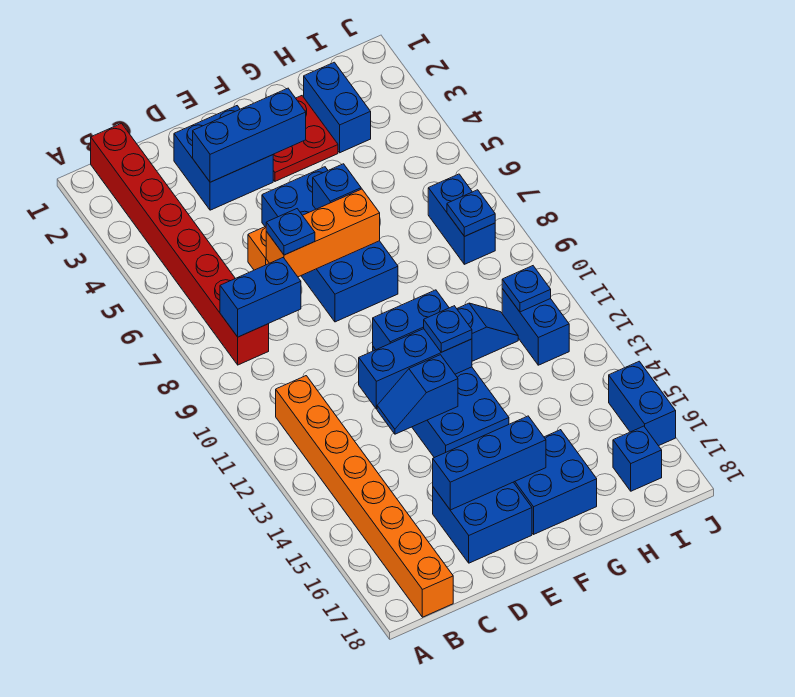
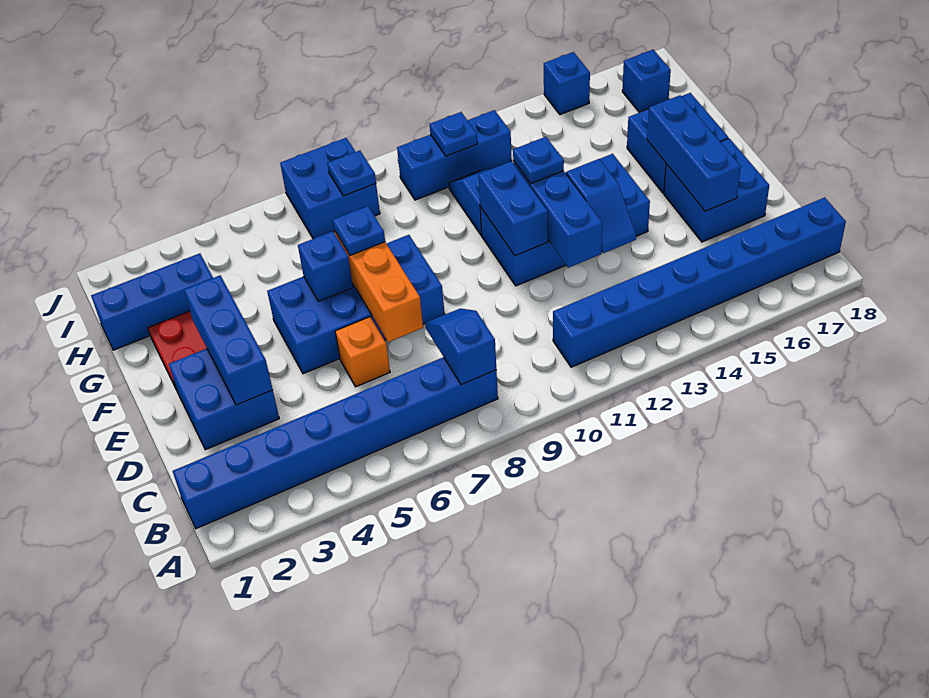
red brick B1:B8 level 1 -> blue brick B1:B8 level 1
blue brick B8:C8 level 2 -> blue slope B8:C8 level 2 top B
orange brick B11:B18 level 1 -> blue brick B11:B18 level 1
blue plate D7 level 3 -> blue plate F7 level 3
blue brick H2:H3 level 1 -> blue brick H1:H3 level 1
blue brick I7:I8 level 1 -> blue brick I7:J8 level 1
blue brick I11:I12 level 1 -> blue brick I10:I12 level 1
blue brick J15:J16 level 1 -> blue brick J15 level 1

